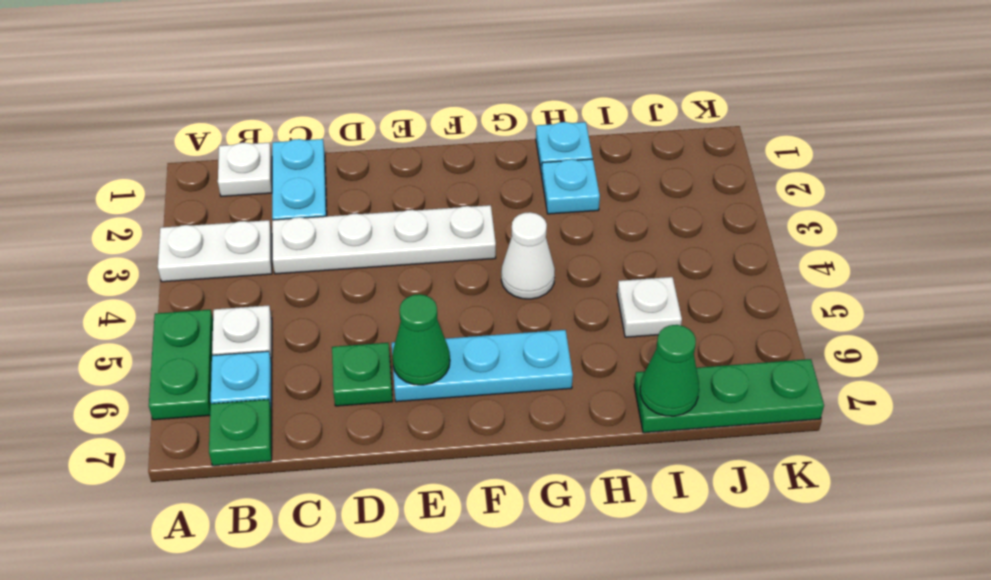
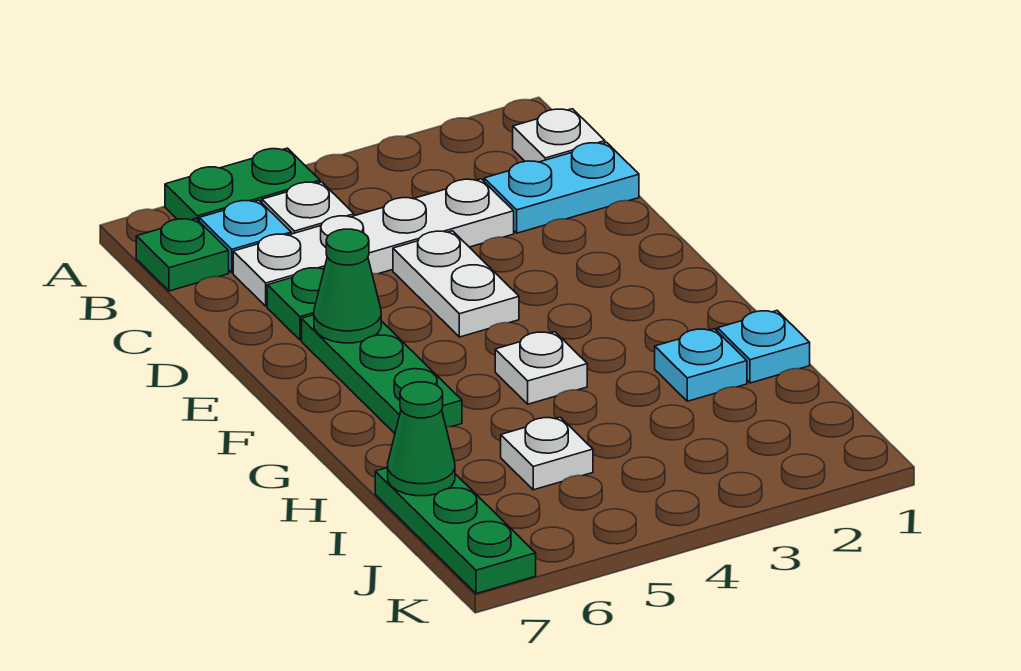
white plate A3:B3 level 1 -> white plate D4:E4 level 1
white plate C3:F3 level 1 -> white plate C3:C6 level 1
cyan plate E6:G6 level 1 -> green plate E6:G6 level 1
white cone G4 level 1 -> white plate G4 level 1

